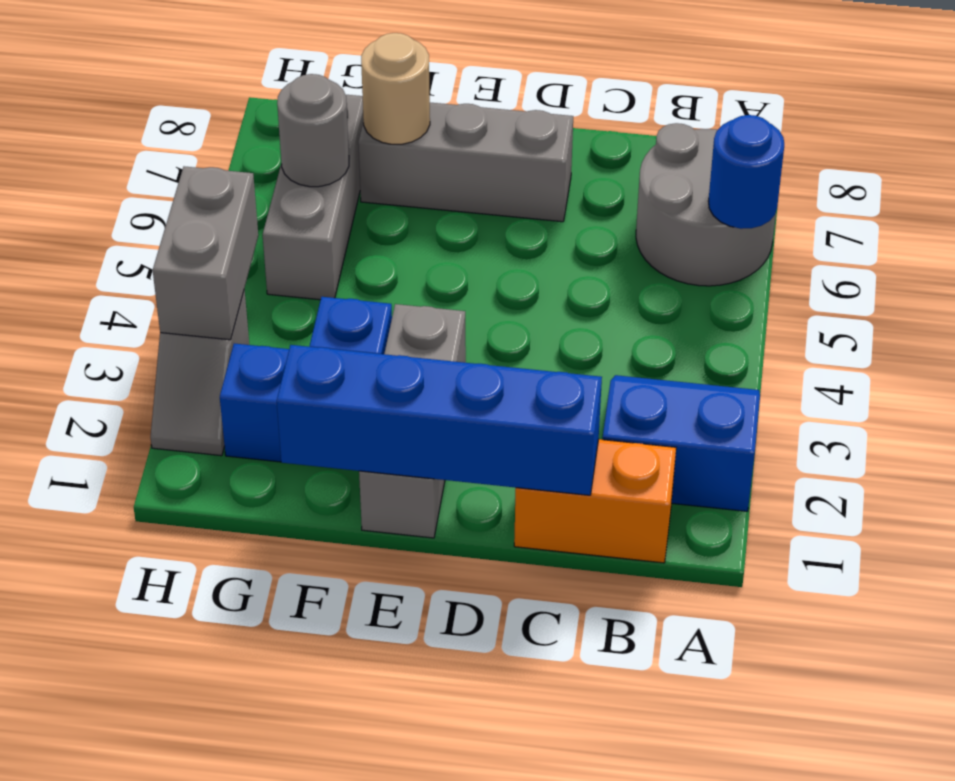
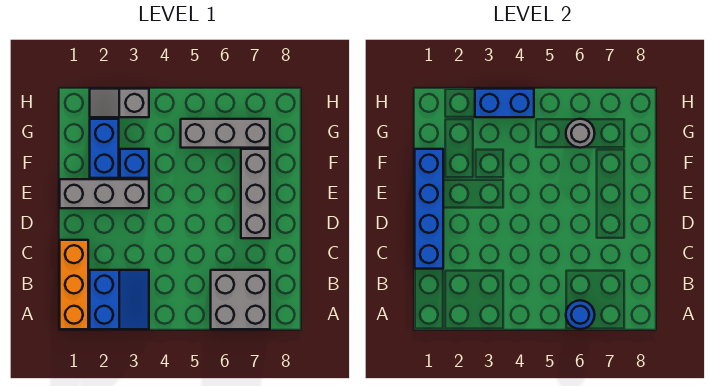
grey round brick A6:B7 level 1 -> grey brick A6:B7 level 1
orange brick B1:C1 level 1 -> orange brick A1:C1 level 1
tan round brick F7 level 2 -> none
grey brick H3:H4 level 2 -> blue brick H3:H4 level 2

